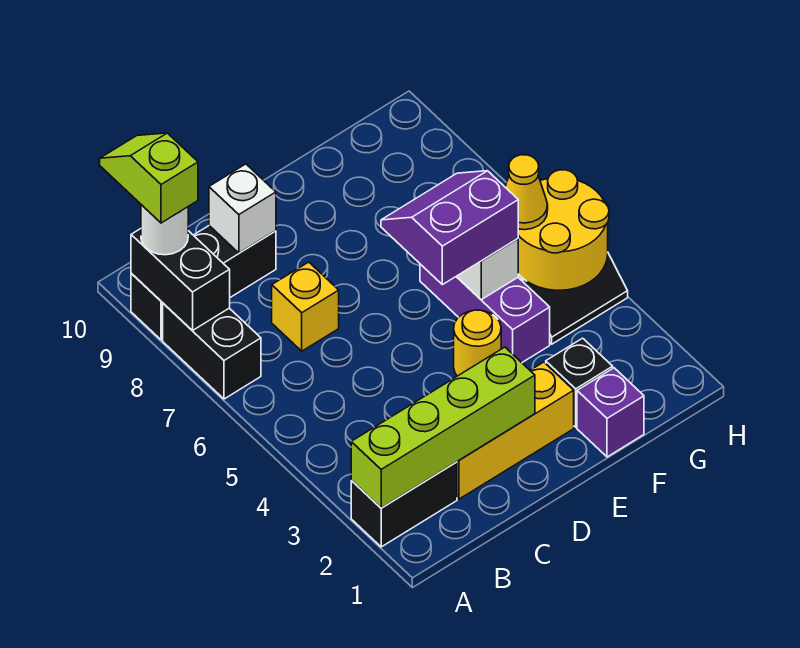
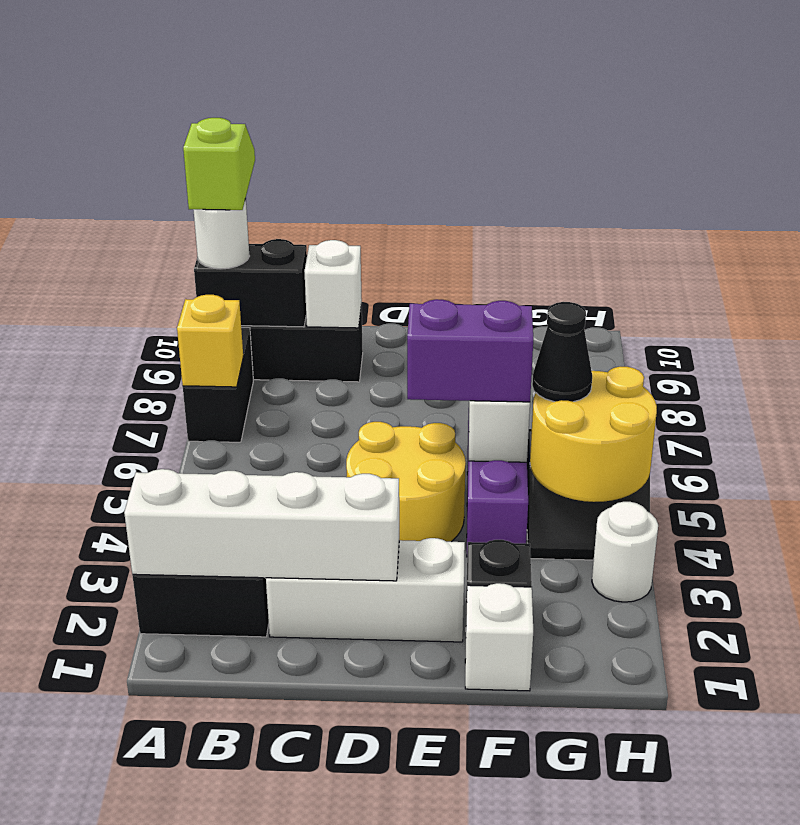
lime brick A2:D2 level 2 -> white brick A2:D2 level 2
black brick A8:A9 level 2 -> black brick A9:B9 level 2
yellow brick C2:E2 level 1 -> white brick C2:E2 level 1
yellow brick C7 level 1 -> yellow brick A7 level 2
yellow round brick E4 level 1 -> yellow round brick D4:E5 level 1
purple brick F1 level 1 -> white brick F1 level 1
yellow cone G5 level 3 -> black cone G5 level 3
none -> white round brick H3 level 1

